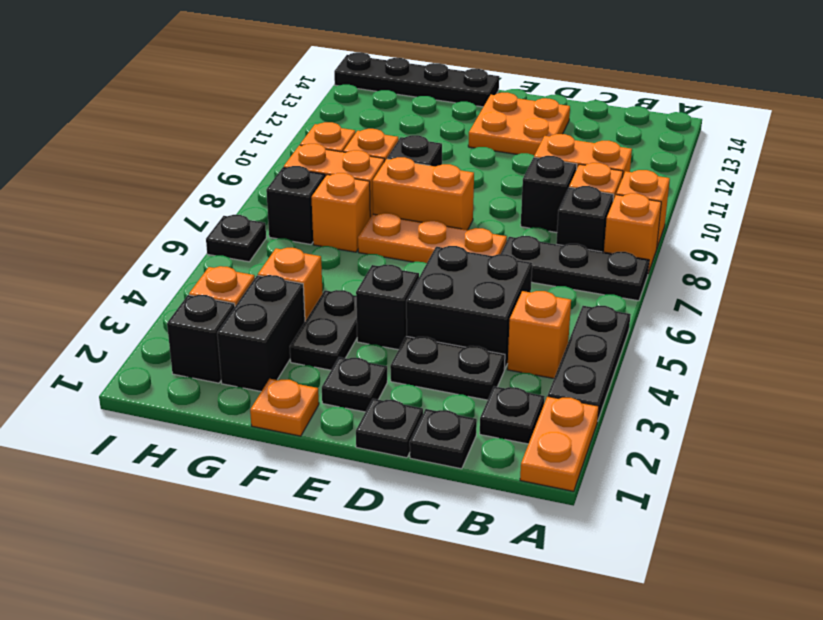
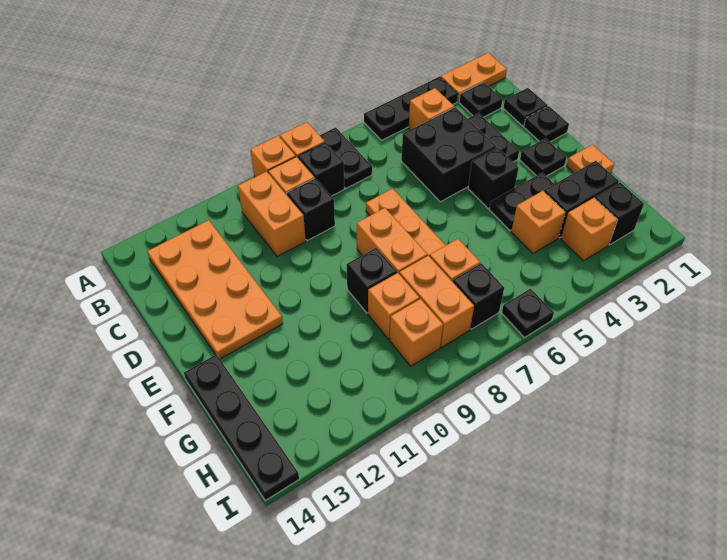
black plate A7:C7 level 1 -> black plate A7:B7 level 1
orange plate D12:E13 level 1 -> orange plate B12:E13 level 1

